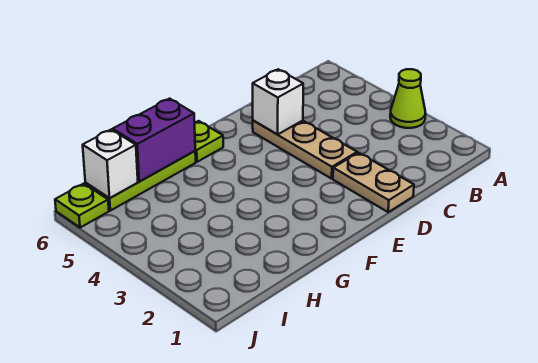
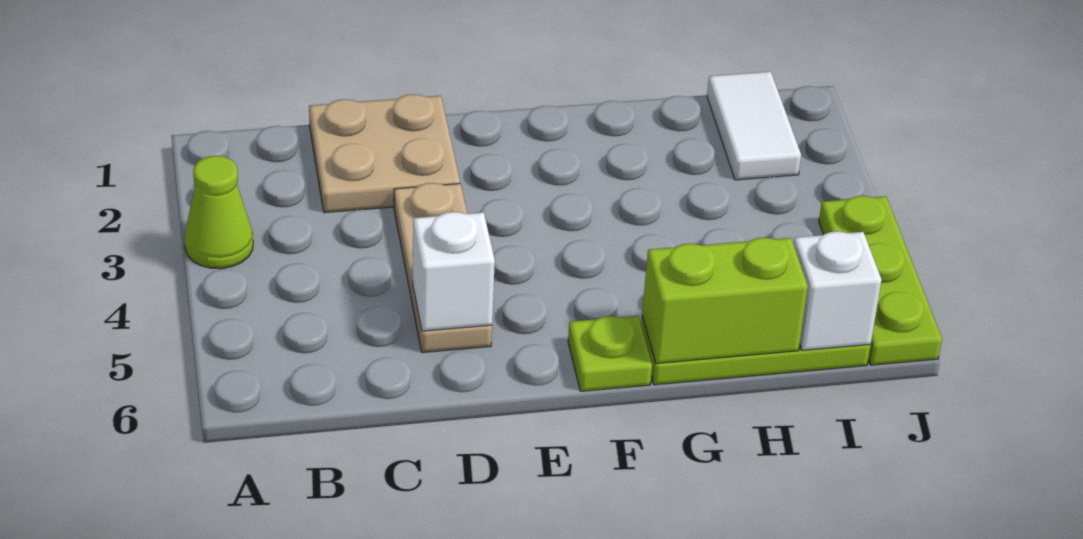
tan plate D1:D2 level 1 -> tan plate C1:D2 level 1
purple brick G6:H6 level 2 -> lime brick G6:H6 level 2
none -> white tile I1:I2 level 1
lime plate J6 level 1 -> lime plate J4:J6 level 1

